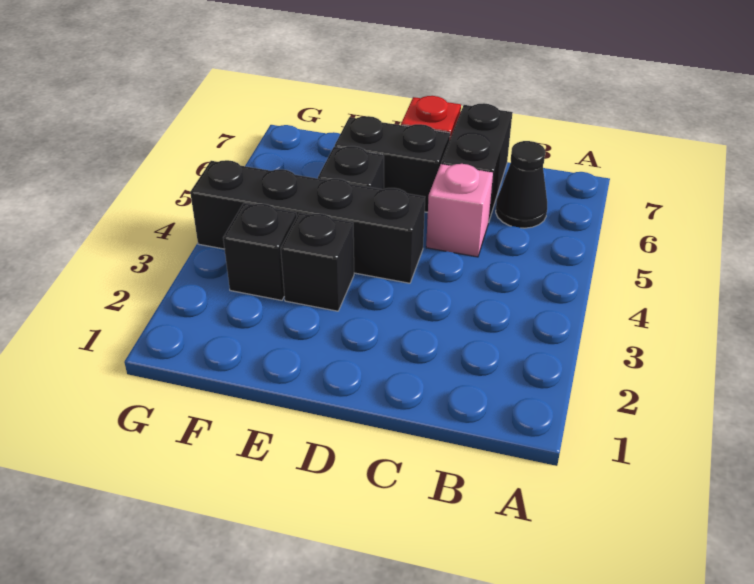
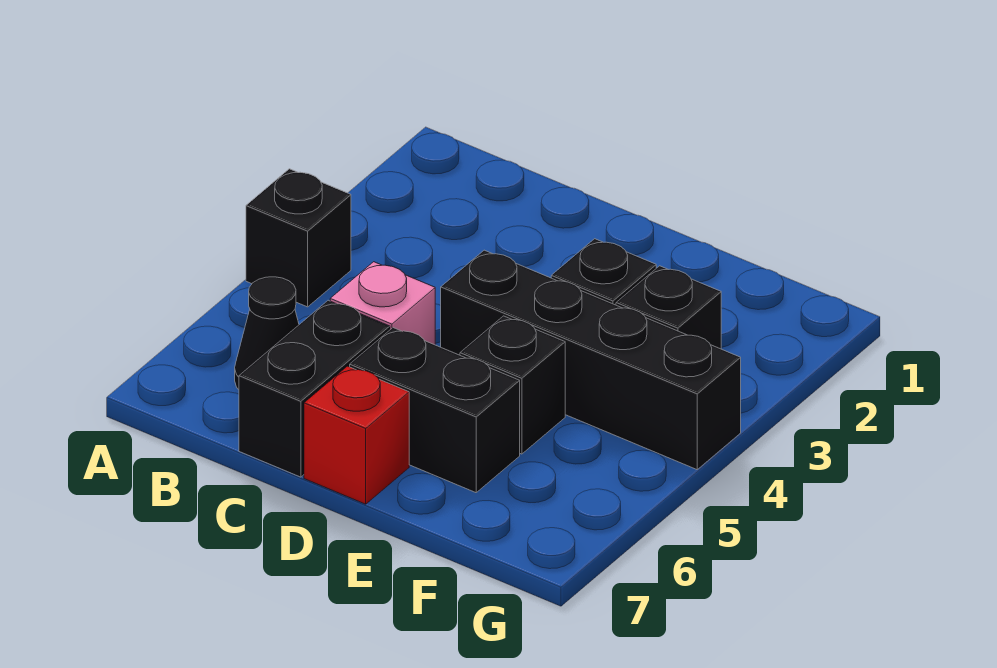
none -> black brick A4 level 1

